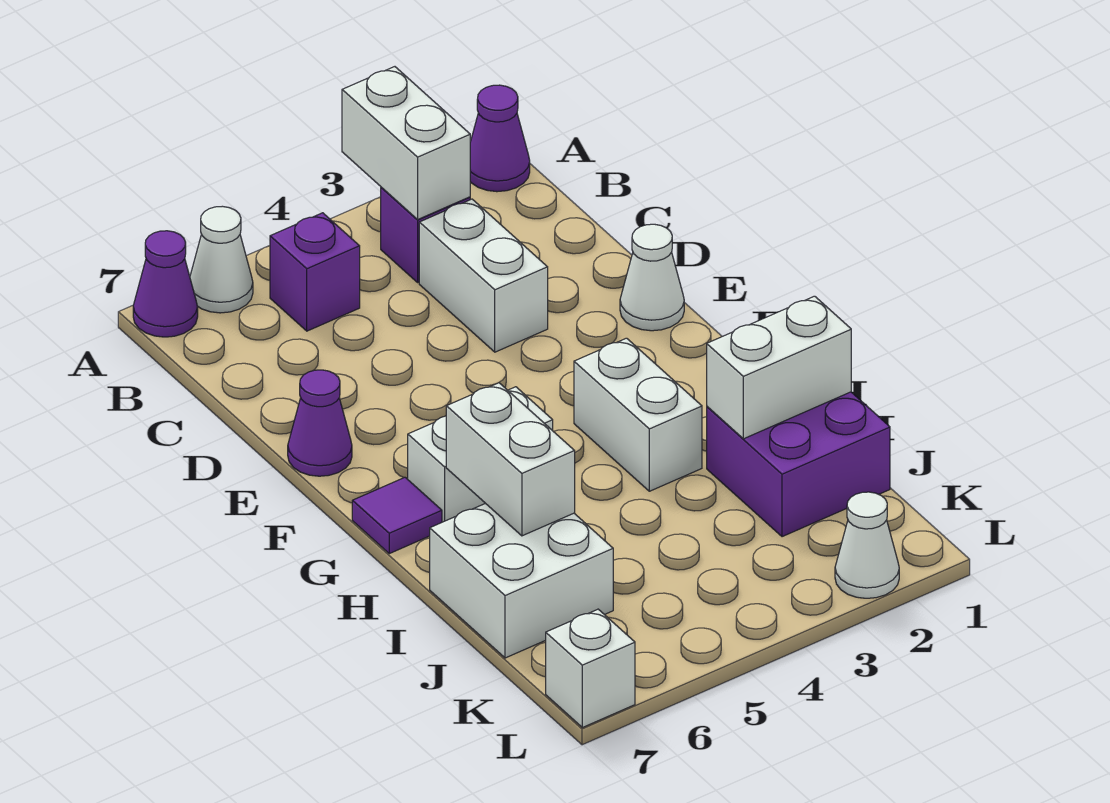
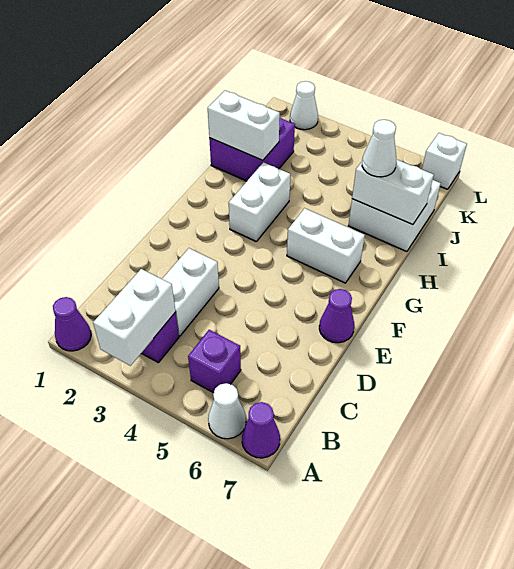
white cone E1 level 1 -> white cone I6 level 3
purple tile G7 level 1 -> none
white brick H6:I6 level 2 -> white brick I6:I7 level 2

